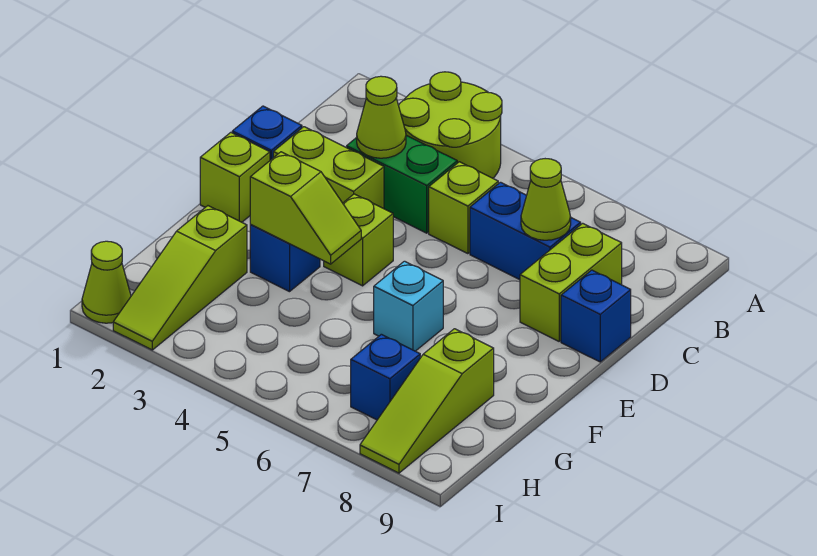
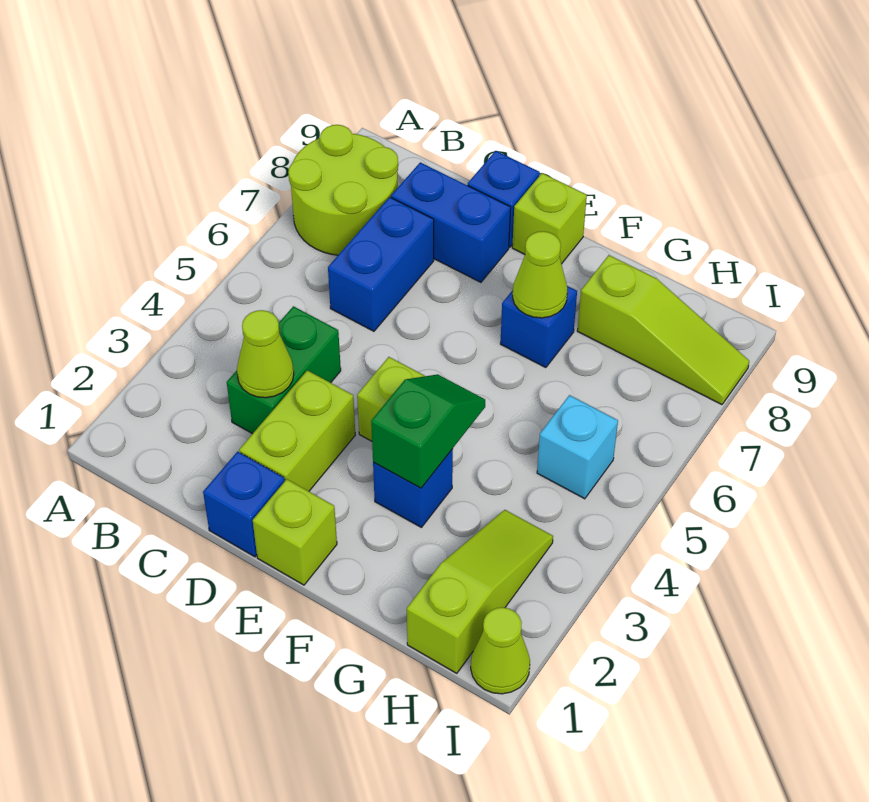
lime round brick A3:B4 level 1 -> lime round brick A7:B8 level 1
lime brick C5 level 1 -> lime brick E9 level 1
lime cone C7 level 2 -> lime cone F7 level 2
lime brick C8:D8 level 1 -> blue brick C8:D8 level 1
lime slope F3:F4 level 2 top 3 -> green slope F3:F4 level 2 top 3
cyan brick F6 level 1 -> cyan brick H5 level 1
lime slope G2:I2 level 1 top G -> lime slope H1:H3 level 1 top 1
blue brick H7 level 1 -> blue brick F7 level 1

